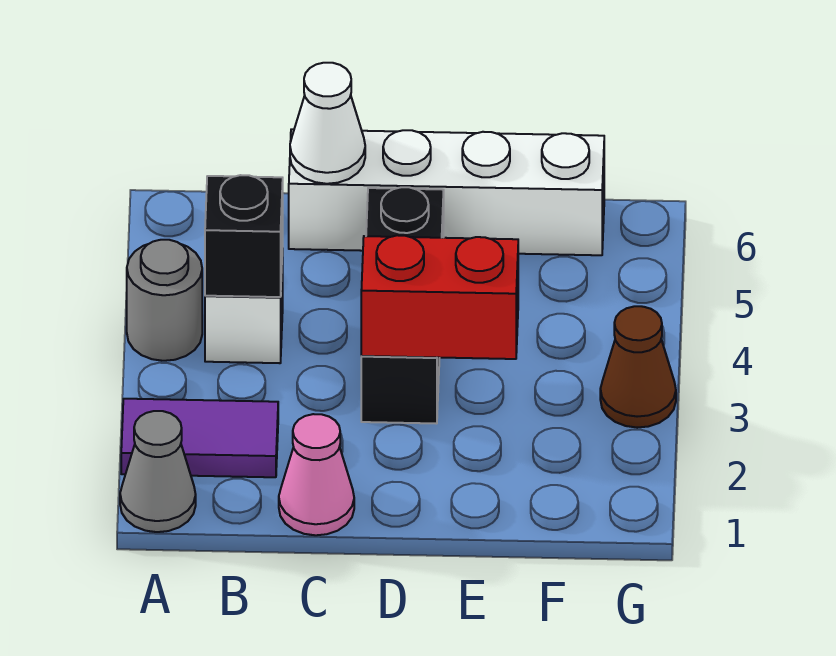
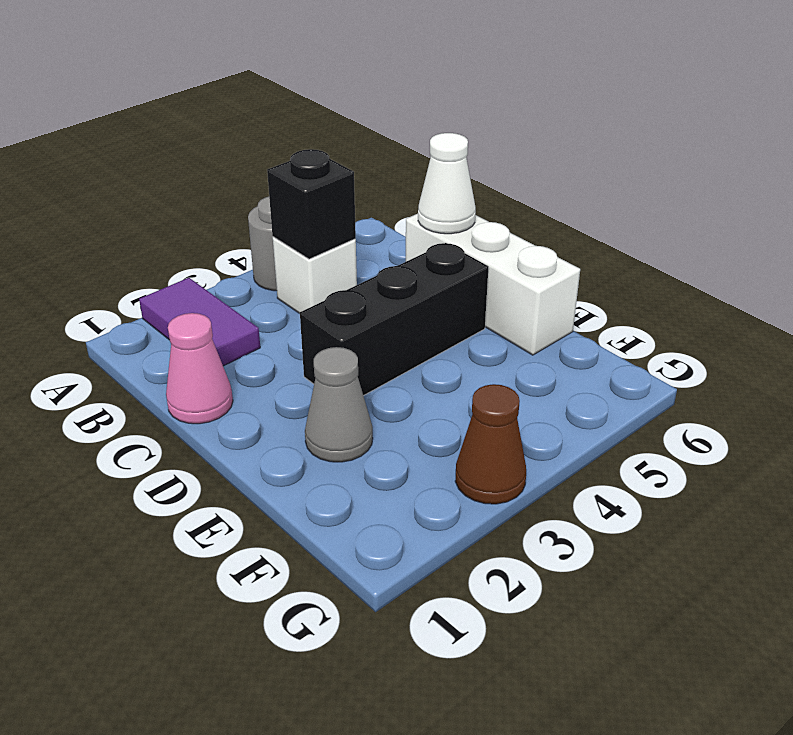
grey cone A1 level 1 -> grey cone E2 level 1
white brick C6:F6 level 1 -> white brick C6:E6 level 1
red brick D3:E3 level 2 -> none

